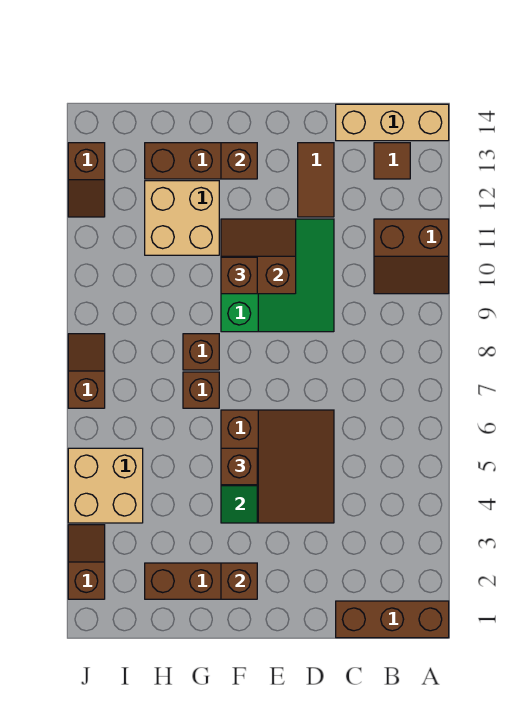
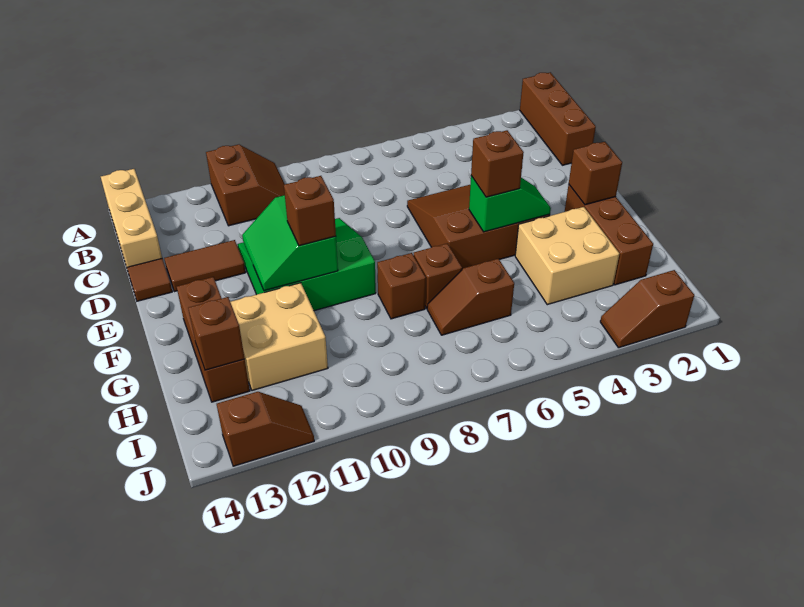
brown tile B13 level 1 -> brown tile D14 level 1
brown slope E10:F11 level 2 top 10 -> green slope E10:F11 level 2 top 10
brown brick F13 level 2 -> brown brick H13 level 2
tan brick I4:J5 level 1 -> tan brick G3:H4 level 1
brown slope J7:J8 level 1 top 7 -> brown slope H6:H7 level 1 top 6

